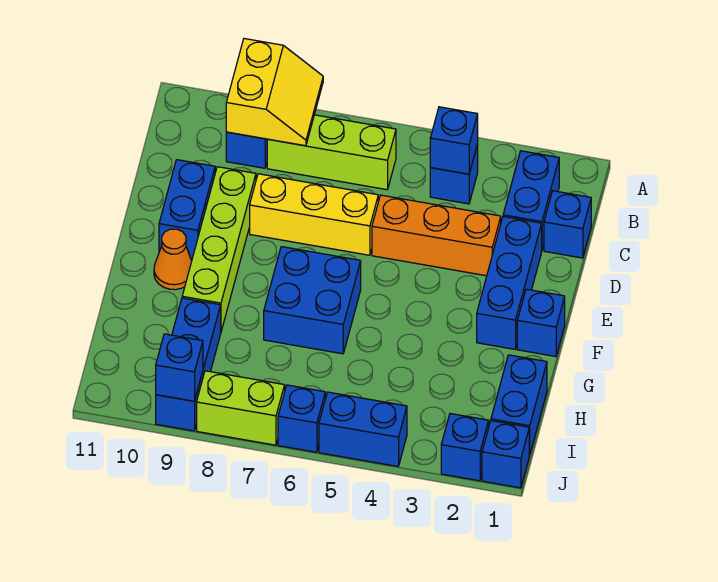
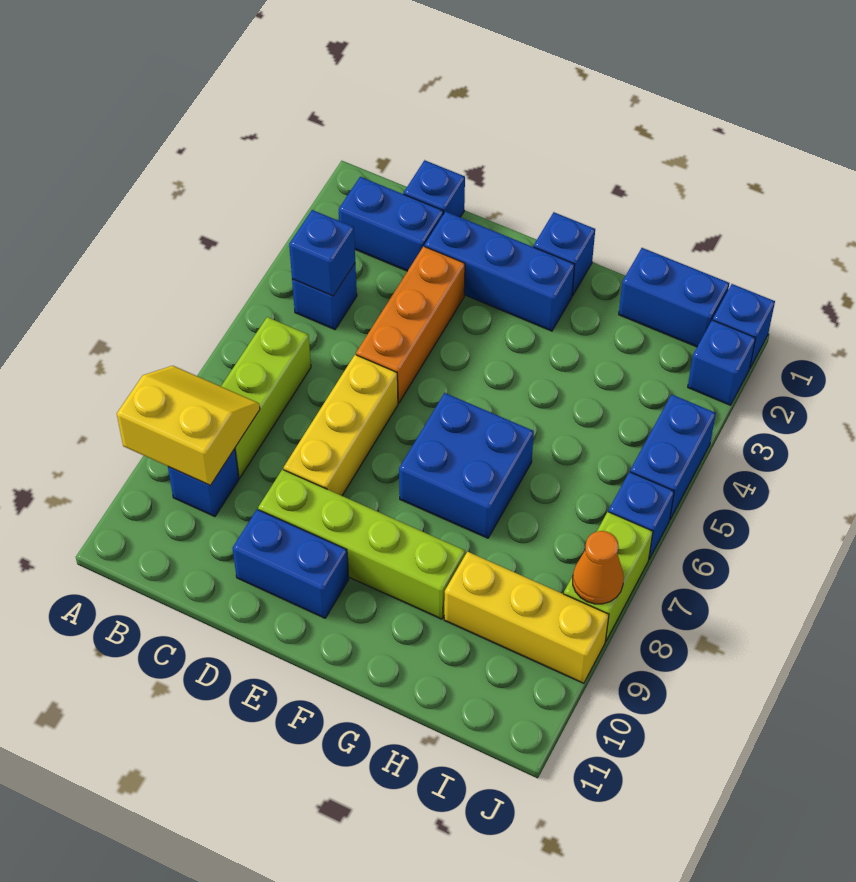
orange cone F10 level 1 -> orange cone J8 level 2
blue brick H9:J9 level 1 -> yellow brick H9:J9 level 1
blue brick J9 level 2 -> none

